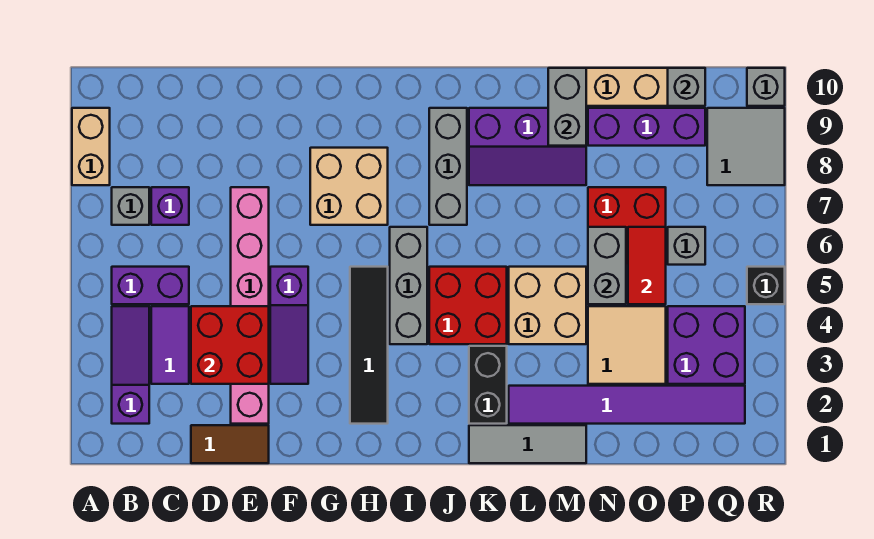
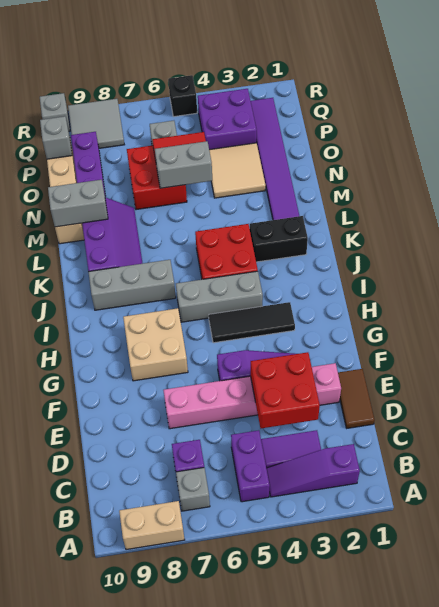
black tile H2:H5 level 1 -> black tile H3:H5 level 1
grey tile K1:M1 level 1 -> none
tan brick L4:M5 level 1 -> none

